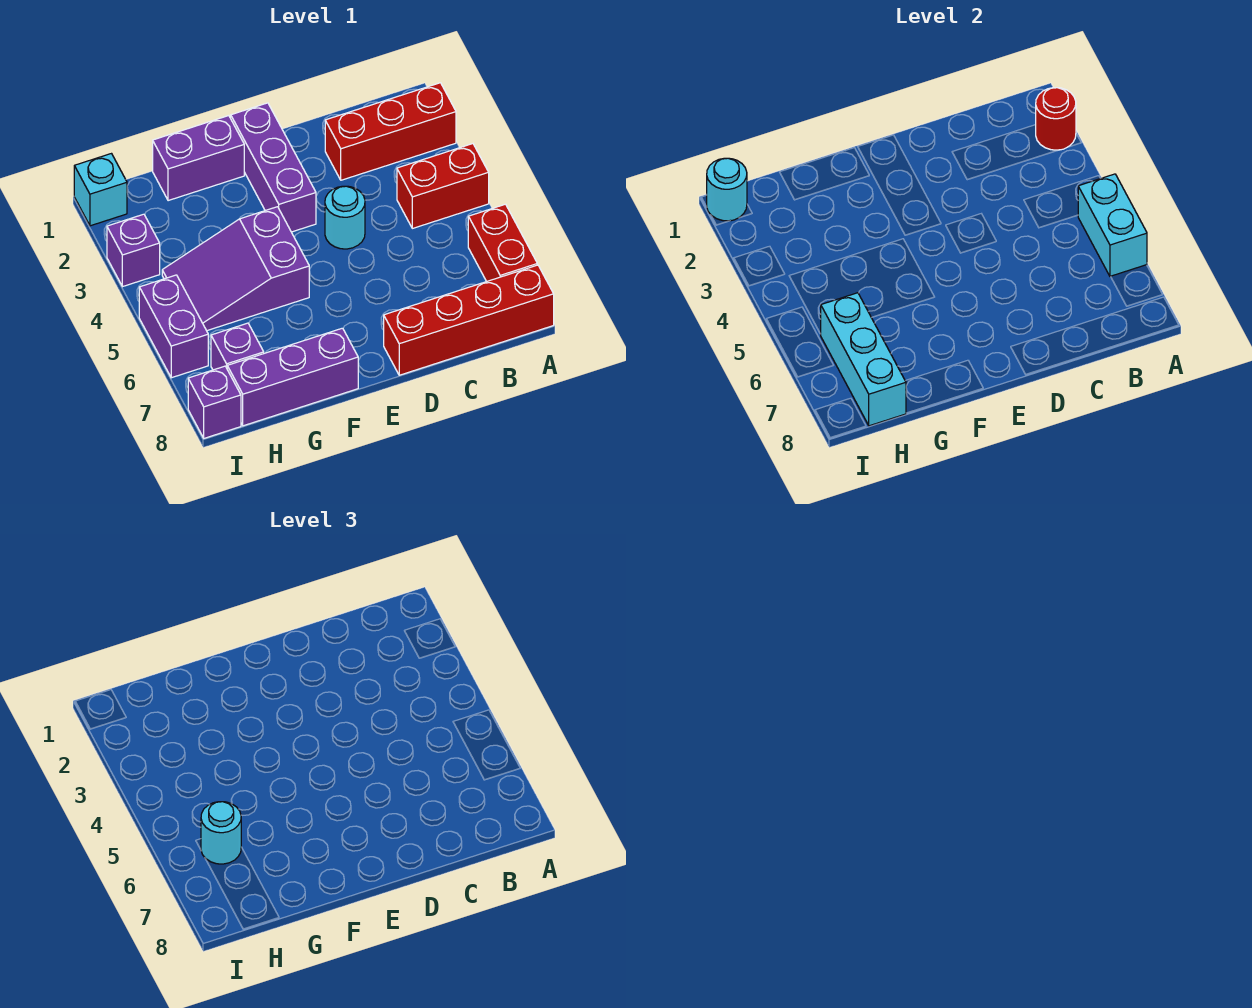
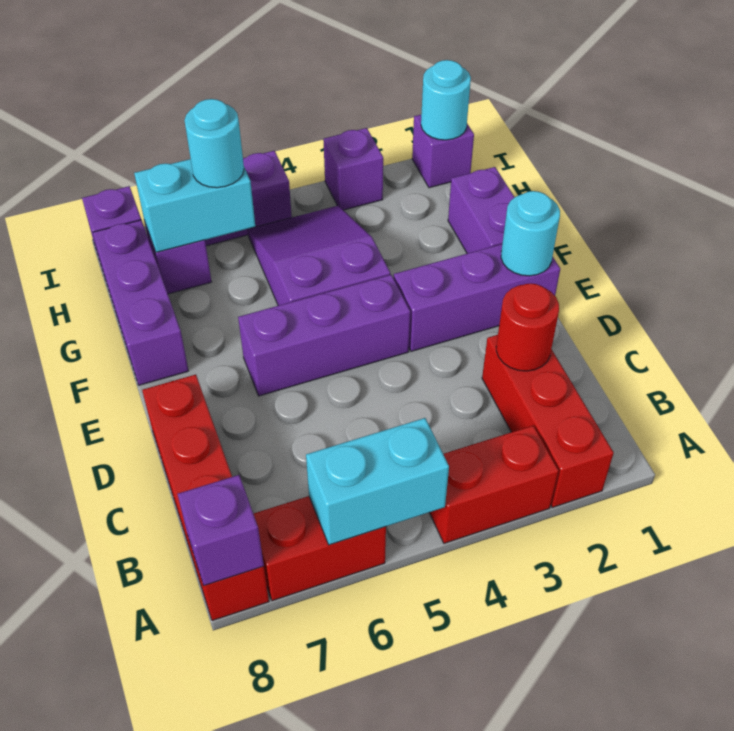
red round brick A2 level 2 -> red round brick C2 level 2
red brick A4:B4 level 1 -> red brick A3:A4 level 1
none -> purple brick A8 level 2
cyan round brick D4 level 1 -> cyan round brick E1 level 2
none -> purple brick E4:E6 level 1
cyan brick H6:H8 level 2 -> cyan brick H6:H7 level 2
cyan brick I1 level 1 -> purple brick I1 level 1

